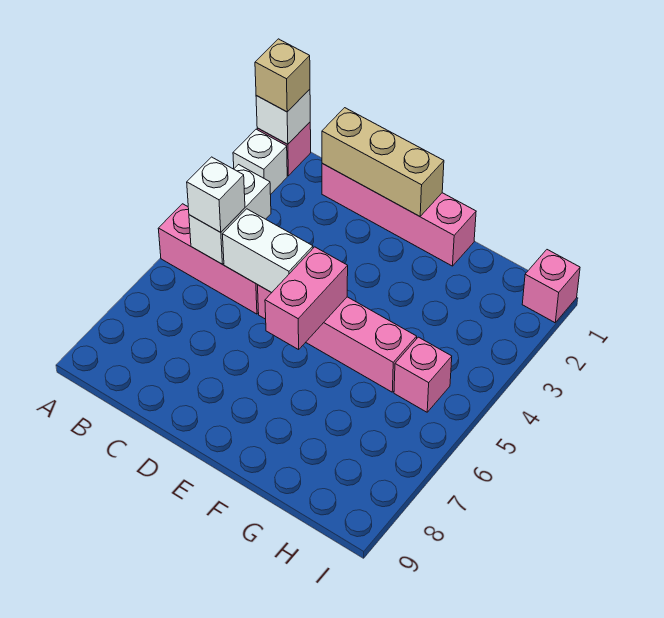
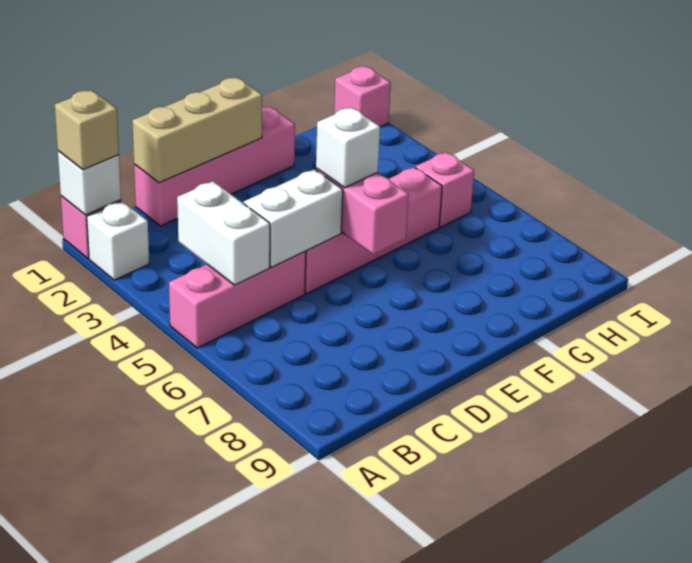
white brick B5 level 3 -> white brick E5 level 3

